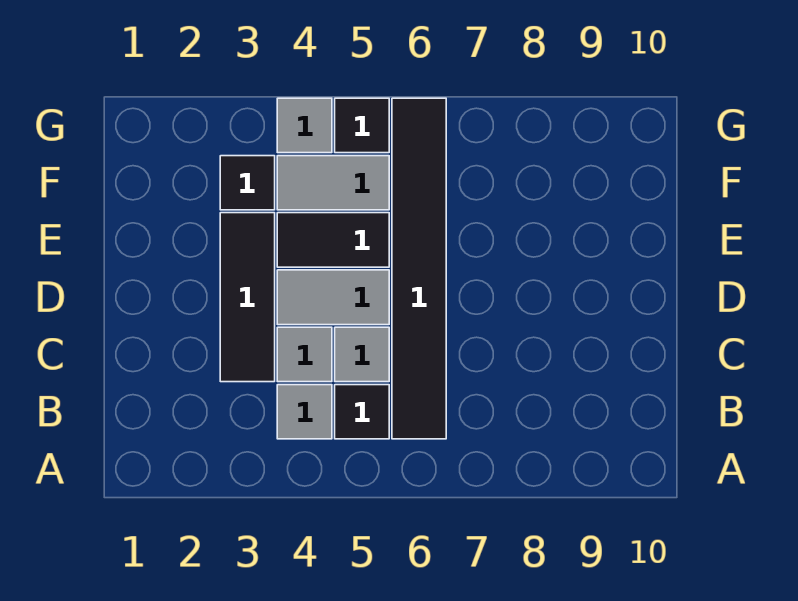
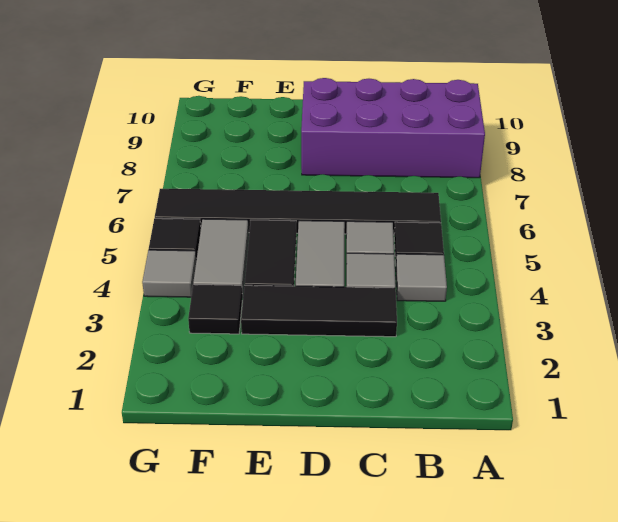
none -> purple brick A8:D9 level 1

